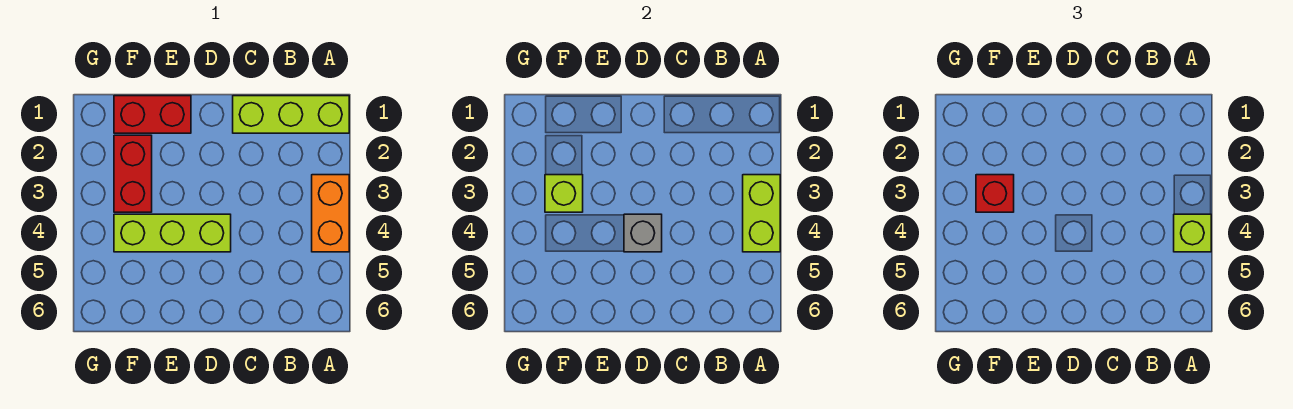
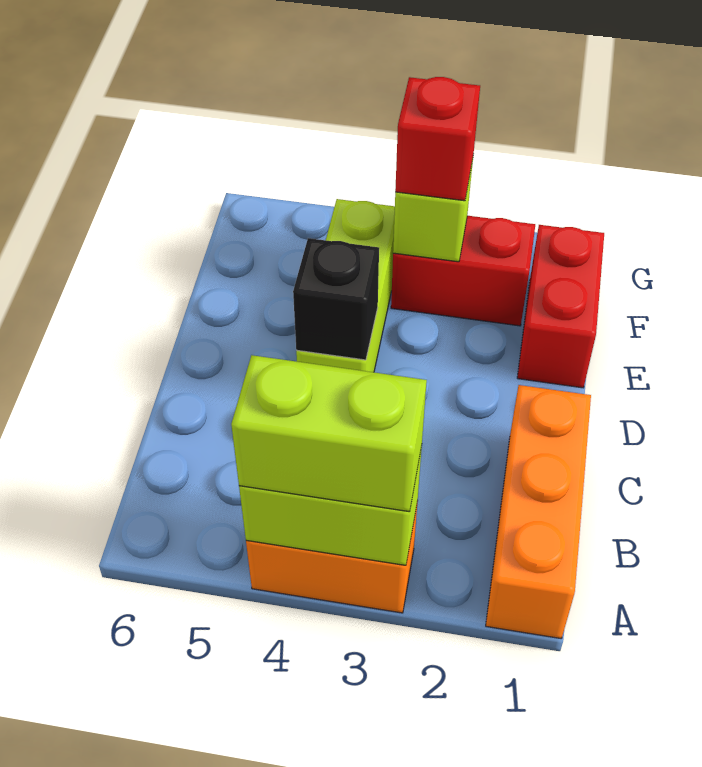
lime brick A1:C1 level 1 -> orange brick A1:C1 level 1
lime brick A4 level 3 -> lime brick A3:A4 level 3
grey brick D4 level 2 -> black brick D4 level 2

